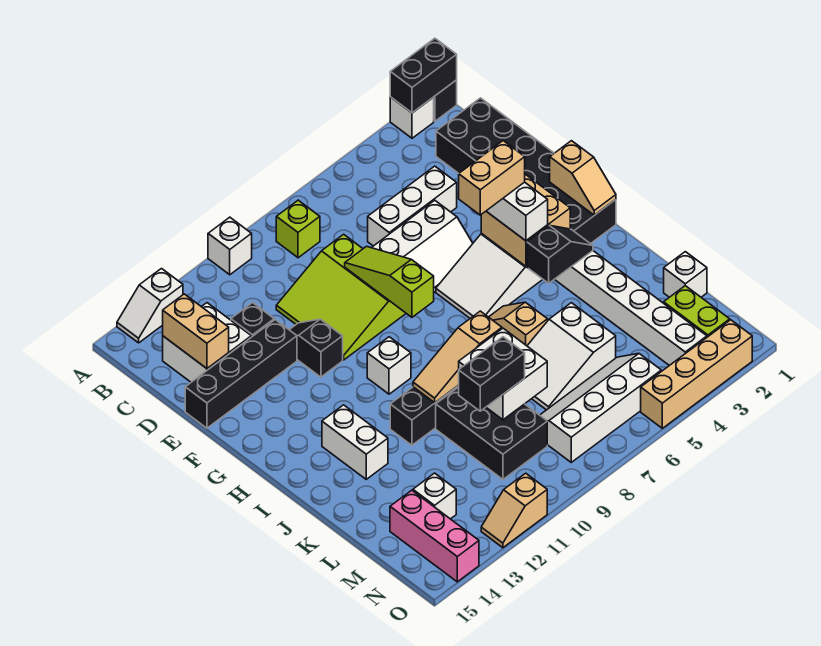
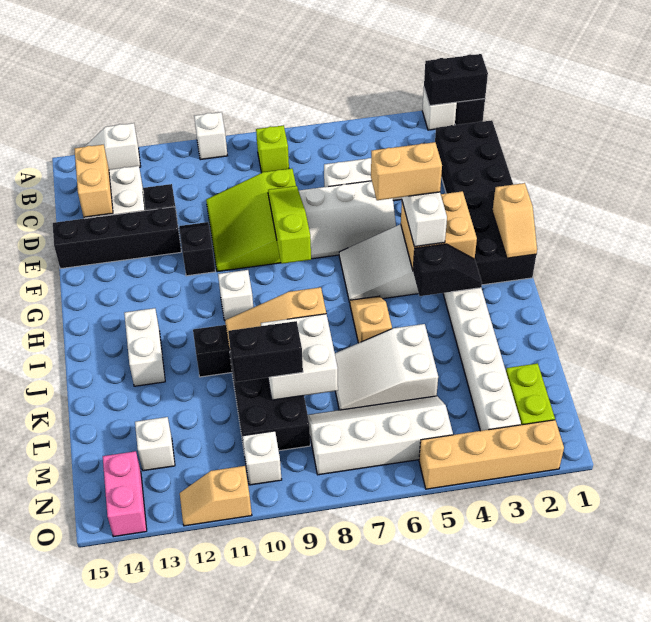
white brick L1 level 1 -> white brick N10 level 1
pink brick M14:O14 level 1 -> pink brick N14:O14 level 1

